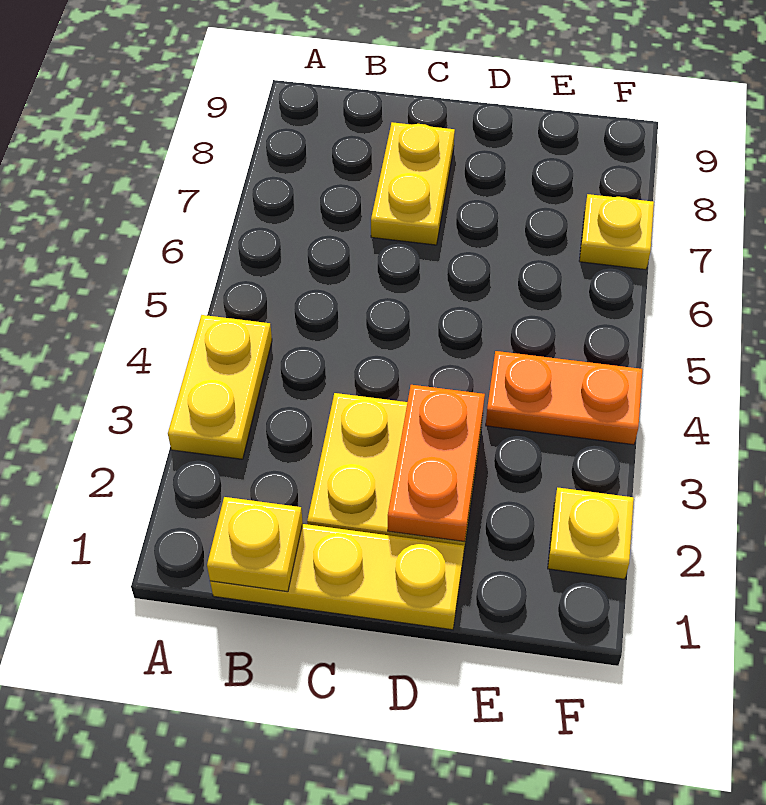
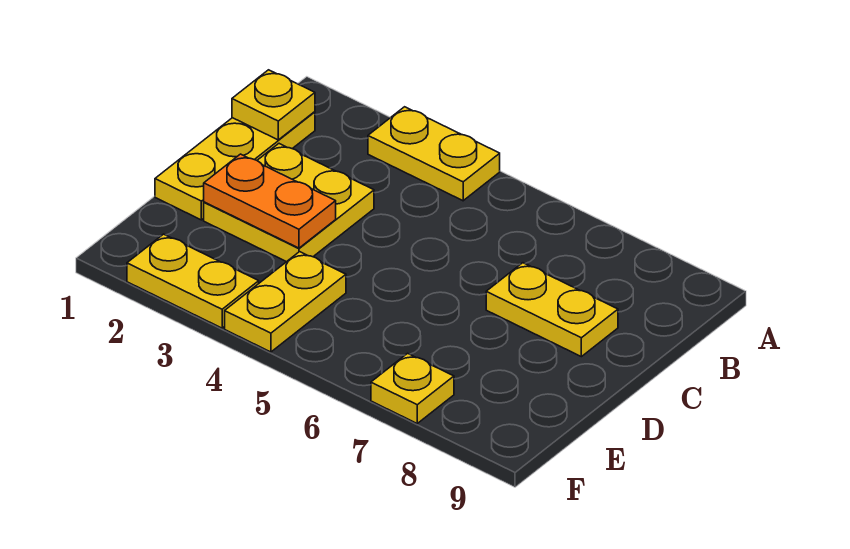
orange plate E4:F4 level 1 -> yellow plate E4:F4 level 1
yellow plate F2 level 1 -> yellow plate F2:F3 level 1

